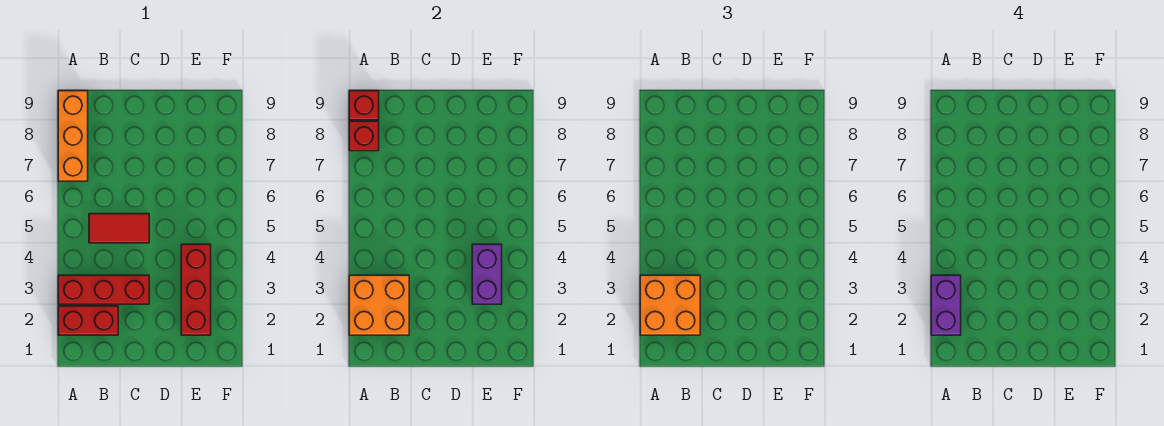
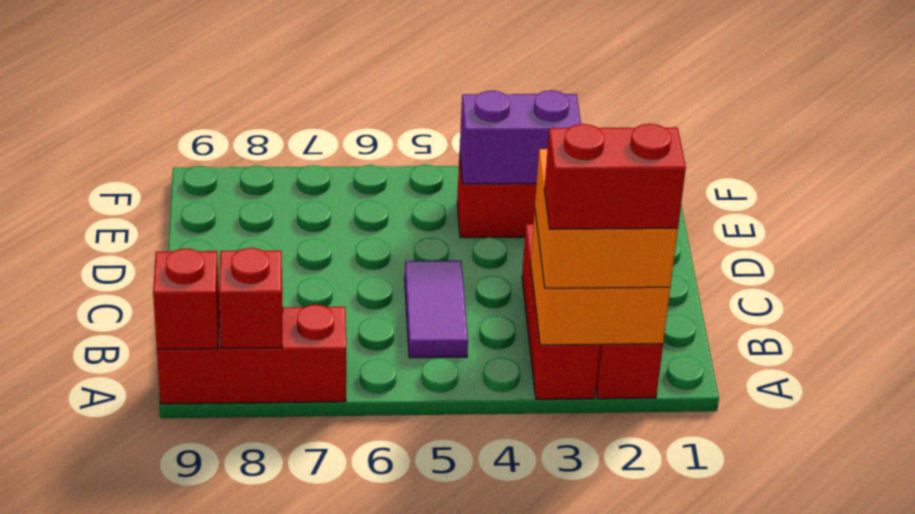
purple brick A2:A3 level 4 -> red brick A2:A3 level 4
orange brick A7:A9 level 1 -> red brick A7:A9 level 1
red tile B5:C5 level 1 -> purple tile B5:C5 level 1

